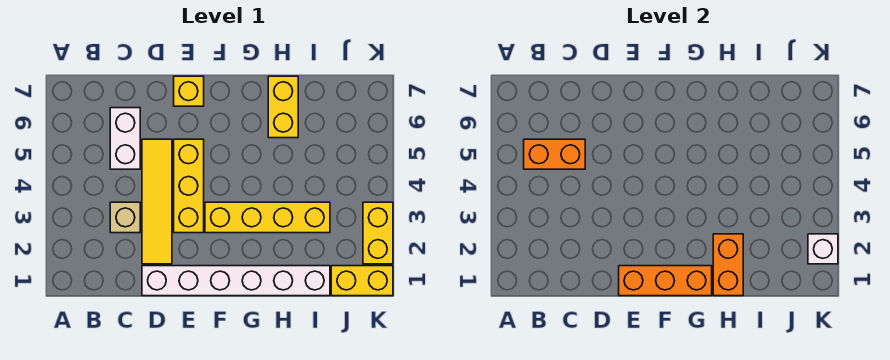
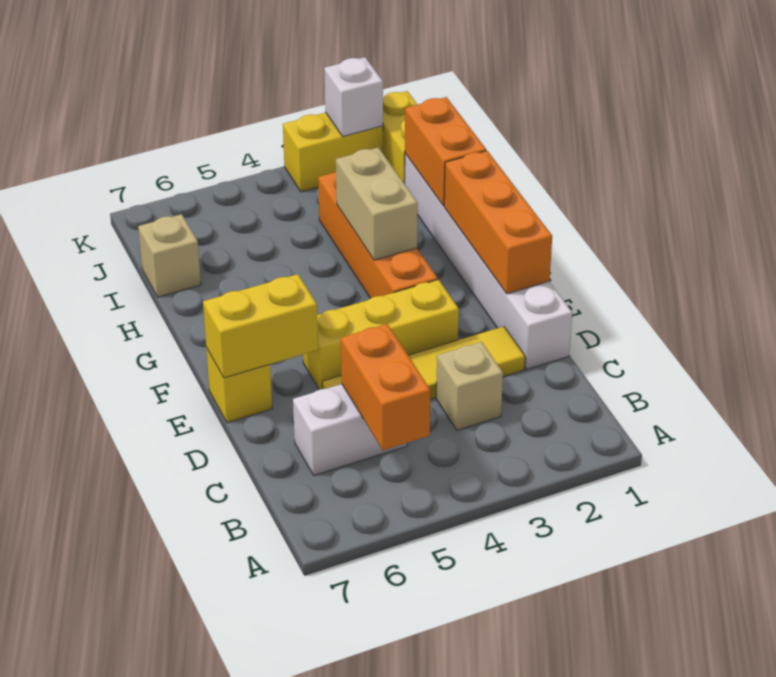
yellow brick F3:I3 level 1 -> orange brick F3:I3 level 1
none -> tan brick G3:H3 level 2
orange brick H1:H2 level 2 -> orange brick H1:I1 level 2
yellow brick H6:H7 level 1 -> yellow brick E6:E7 level 2
none -> tan brick I7 level 1

